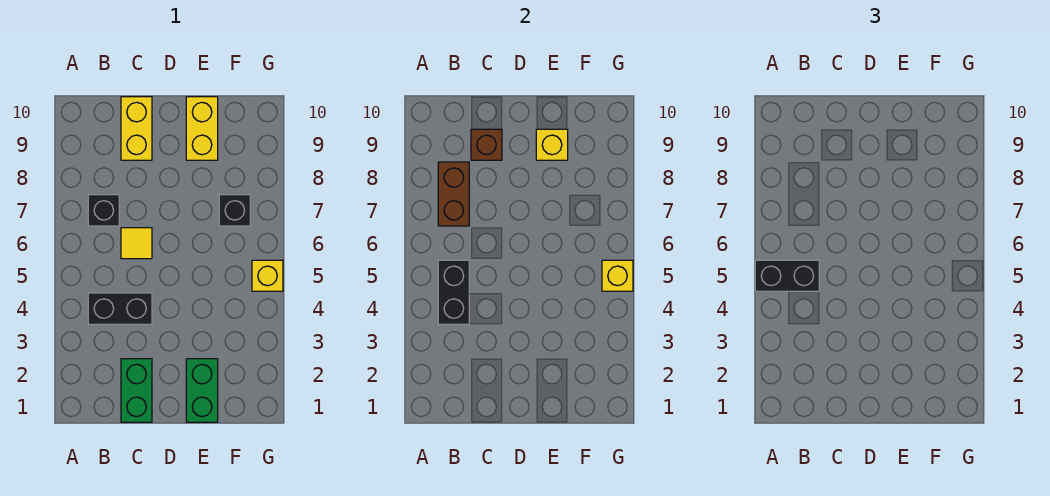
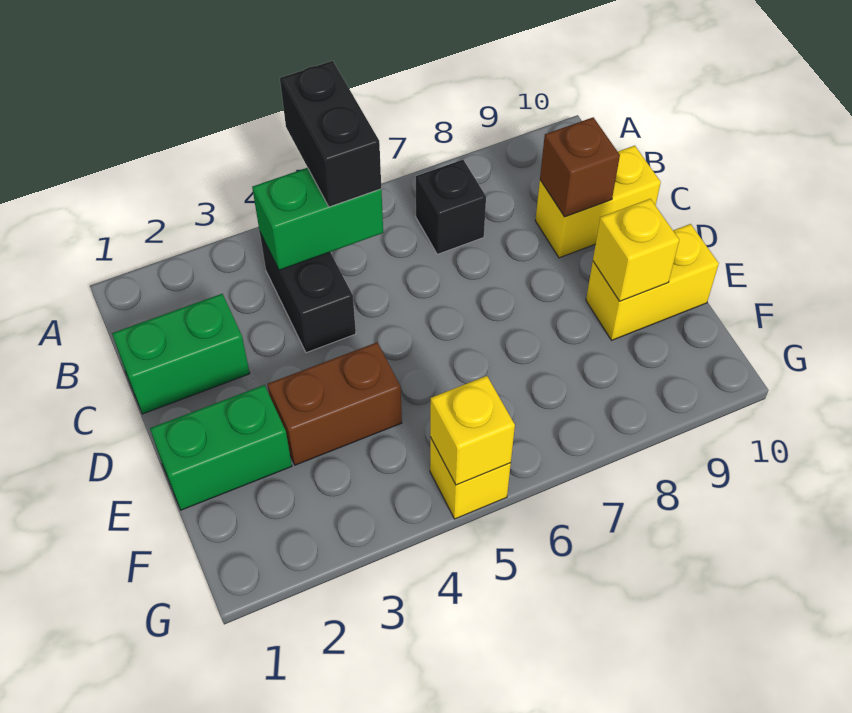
black brick B4:B5 level 2 -> green brick B4:B5 level 2
brown brick B7:B8 level 2 -> brown brick E3:E4 level 1
yellow tile C6 level 1 -> none
black brick F7 level 1 -> none

